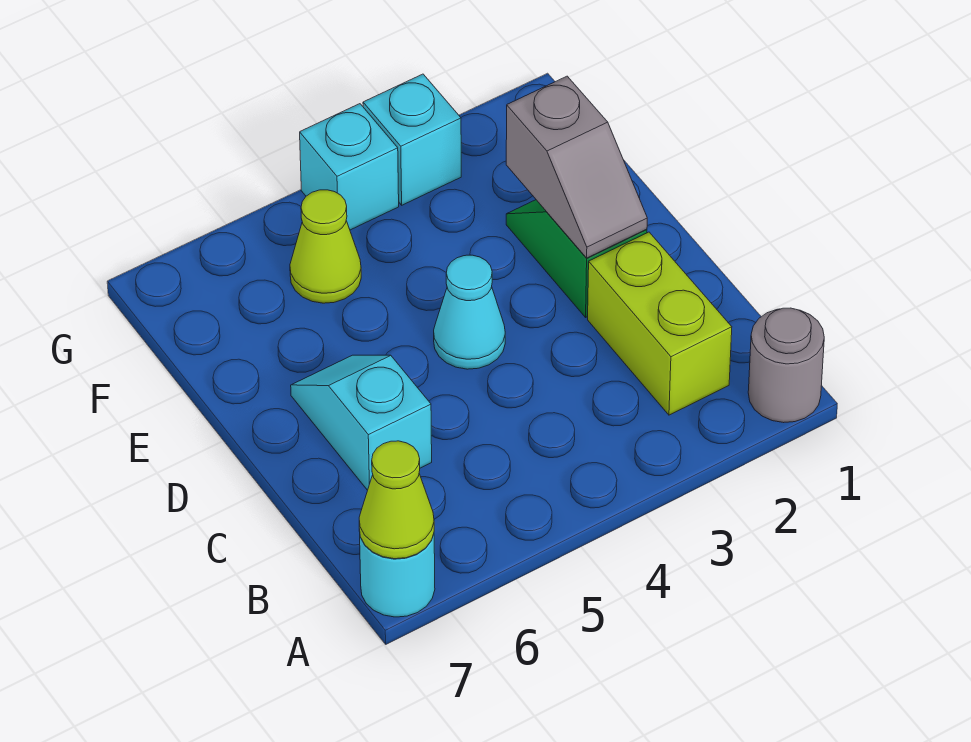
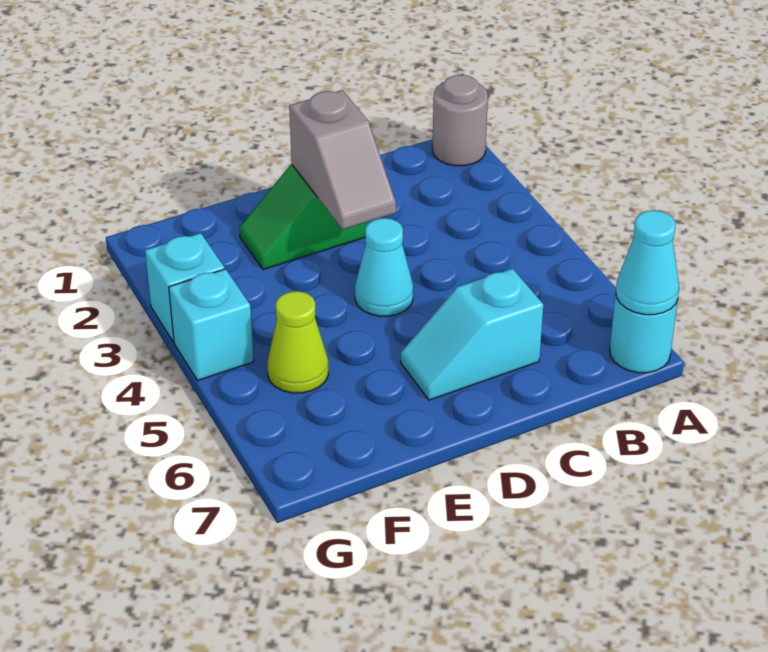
lime cone A7 level 2 -> cyan cone A7 level 2
lime brick B2:C2 level 1 -> none
grey slope D2:E2 level 2 top E -> grey slope D2:D3 level 2 top 2

